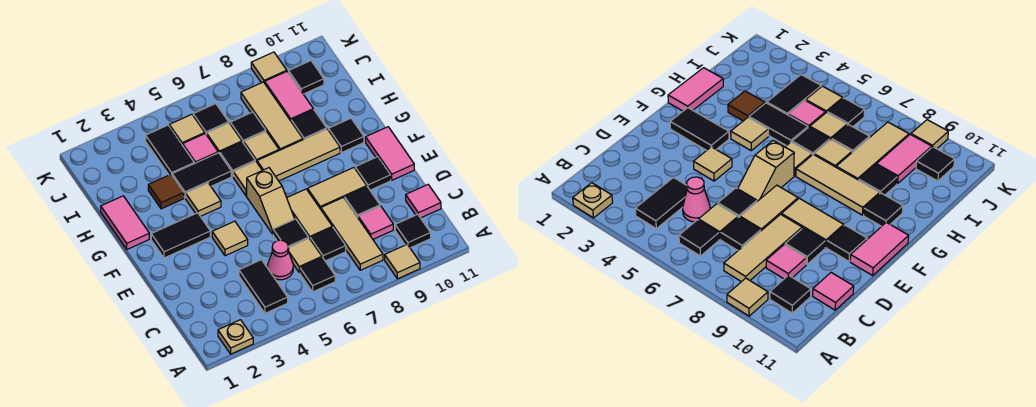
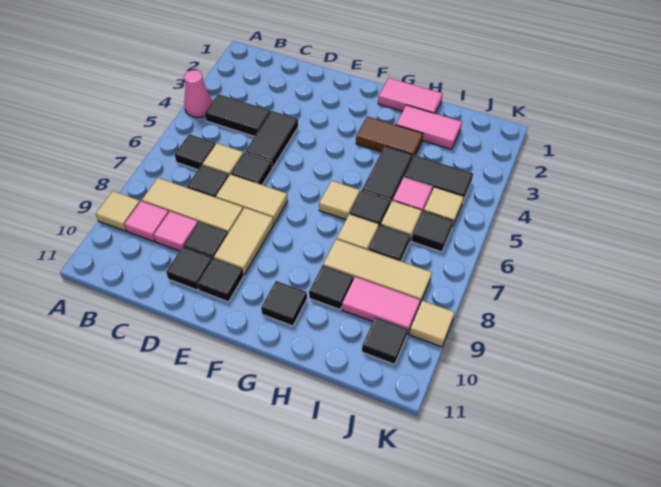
tan plate A2 level 1 -> none
black tile B10 level 1 -> black tile D10 level 1
pink cone C5 level 1 -> pink cone A4 level 1
pink tile C11 level 1 -> pink tile B9 level 1
tan tile E4 level 1 -> none
tan slope E6:F6 level 1 top F -> none
pink tile E11:F11 level 1 -> pink tile H2:I2 level 1
black tile F2:F3 level 1 -> black tile D4:D5 level 1
tan tile G4 level 1 -> none
tan tile G7:G9 level 1 -> none
brown tile H3 level 1 -> brown tile G3:H3 level 1

